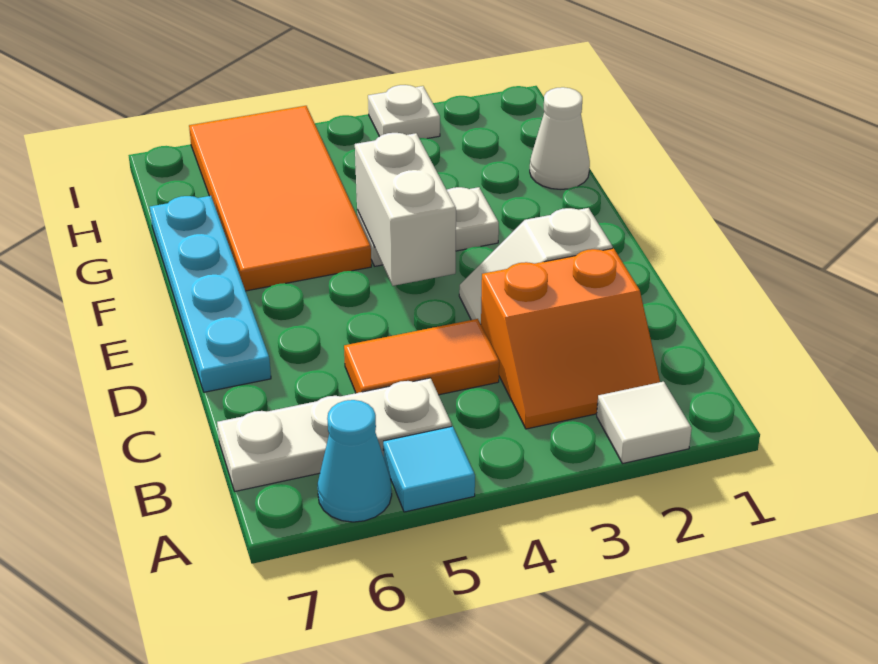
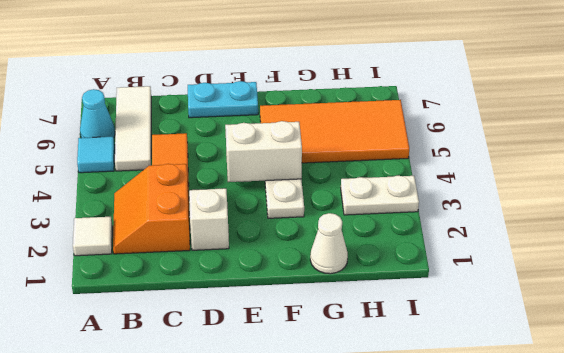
white plate B5:B7 level 1 -> white tile B5:B7 level 1
cyan plate D7:G7 level 1 -> cyan plate D7:E7 level 1
white plate I3 level 1 -> white plate H3:I3 level 1

